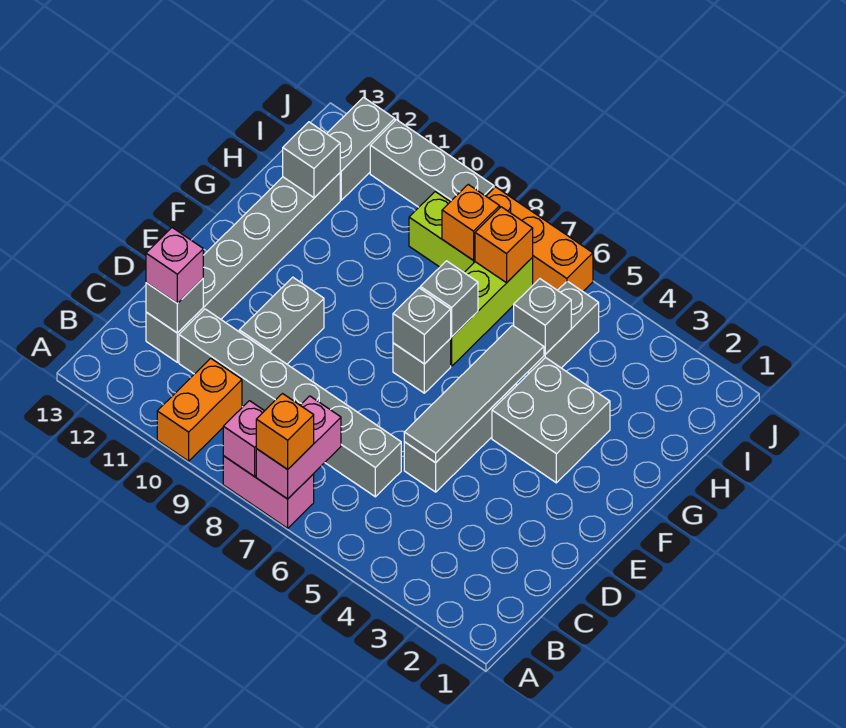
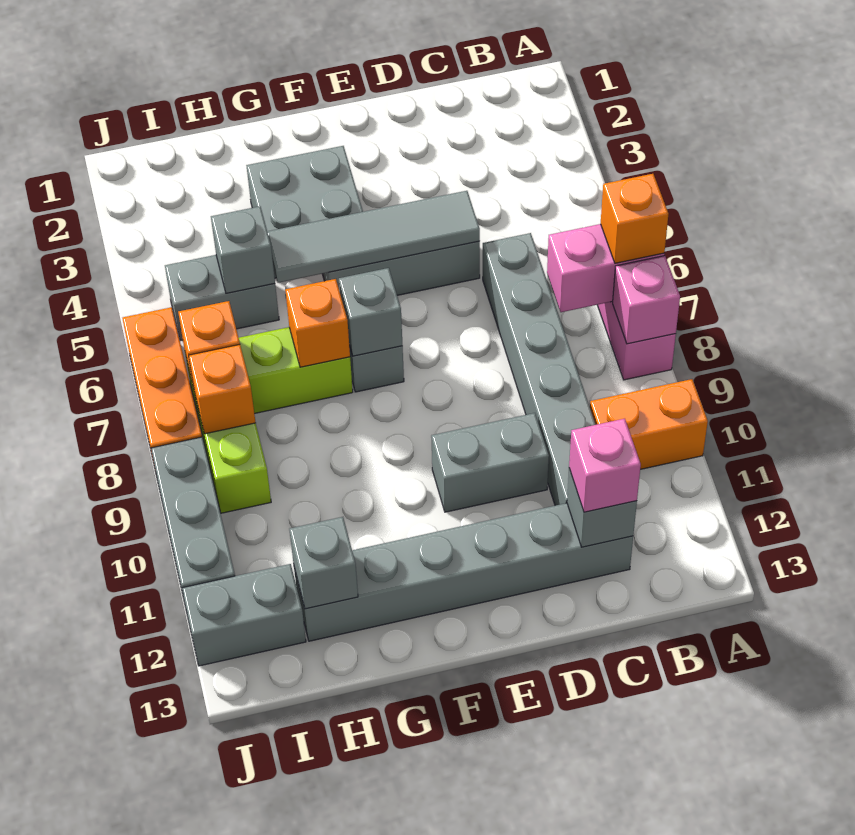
grey brick G7 level 2 -> orange brick G7 level 2

